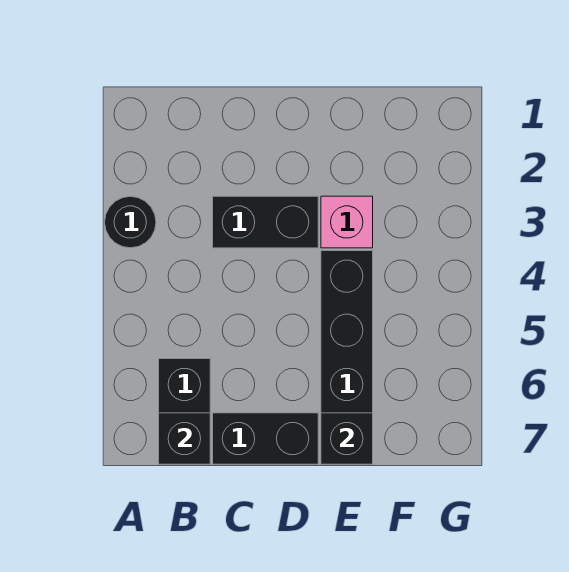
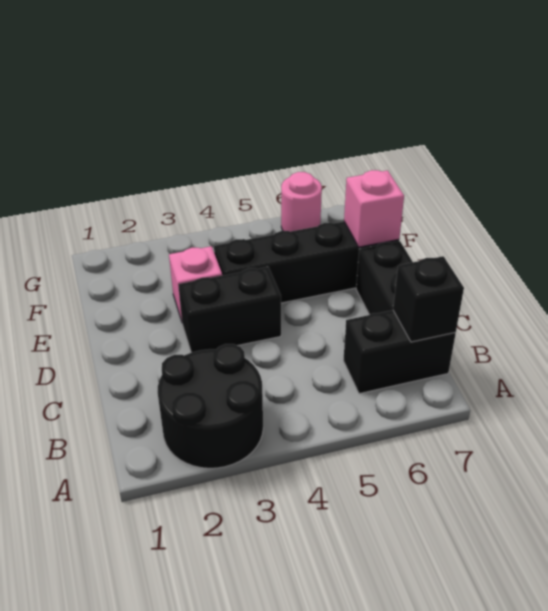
black round brick A3 level 1 -> black round brick A2:B3 level 1
black brick C3:D3 level 1 -> black brick D3:D4 level 1
black brick E7 level 2 -> pink brick E7 level 2
none -> pink round brick G6 level 1

